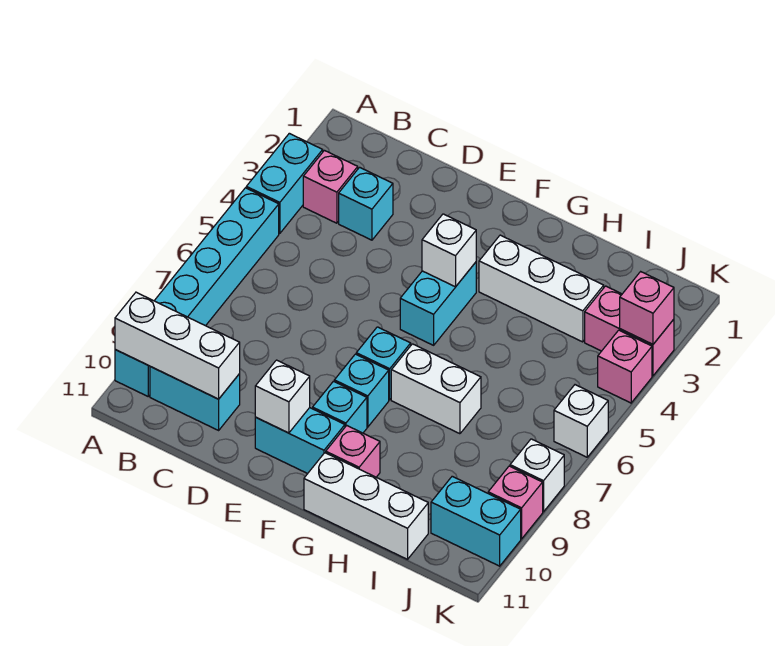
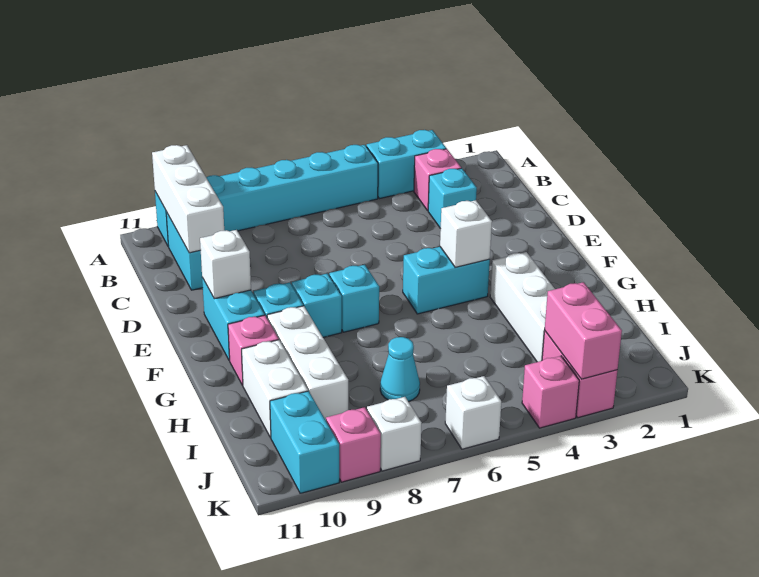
white brick G7:H7 level 1 -> white brick H10:I10 level 1
white brick G11:I11 level 1 -> white brick G9:I9 level 1
none -> cyan cone I7 level 1
pink brick K3 level 2 -> pink brick J3:K3 level 2

